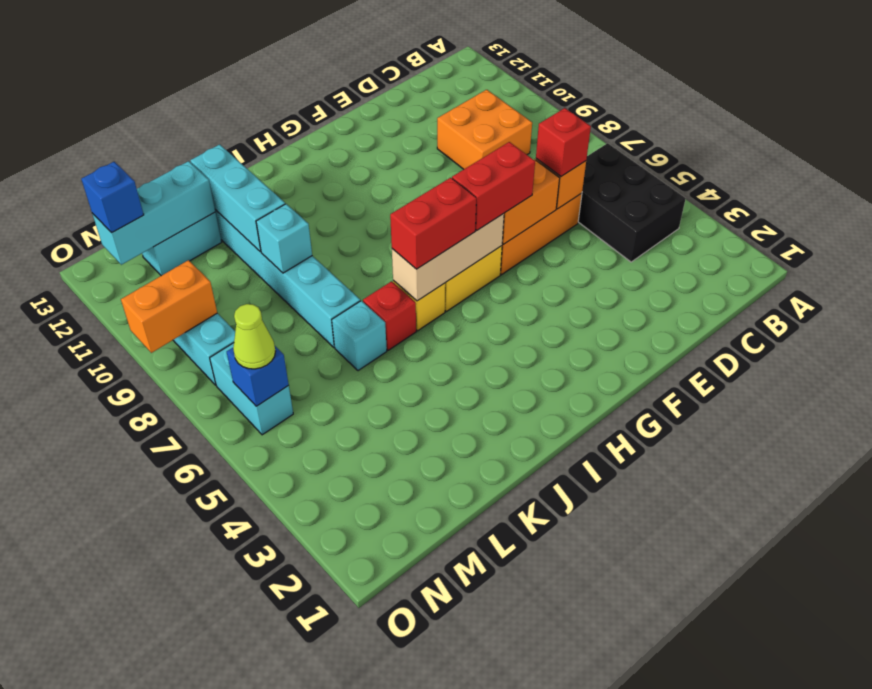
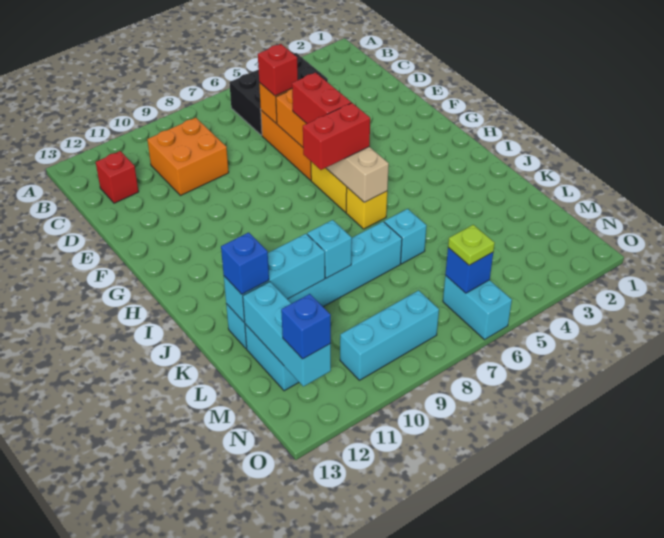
red brick H6:I6 level 3 -> red brick H6:H7 level 3
red brick J6 level 1 -> red brick C12 level 1
none -> blue brick K12 level 3
cyan brick N6:N7 level 1 -> cyan brick N6:O6 level 1
lime cone N6 level 3 -> lime plate N6 level 3
orange brick N9:O9 level 2 -> none

